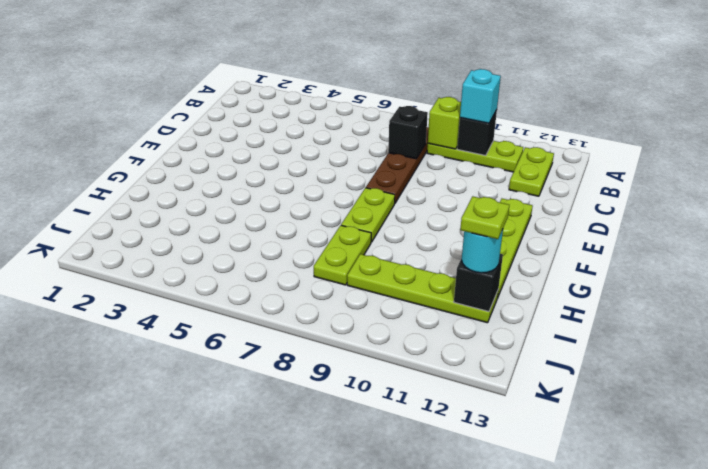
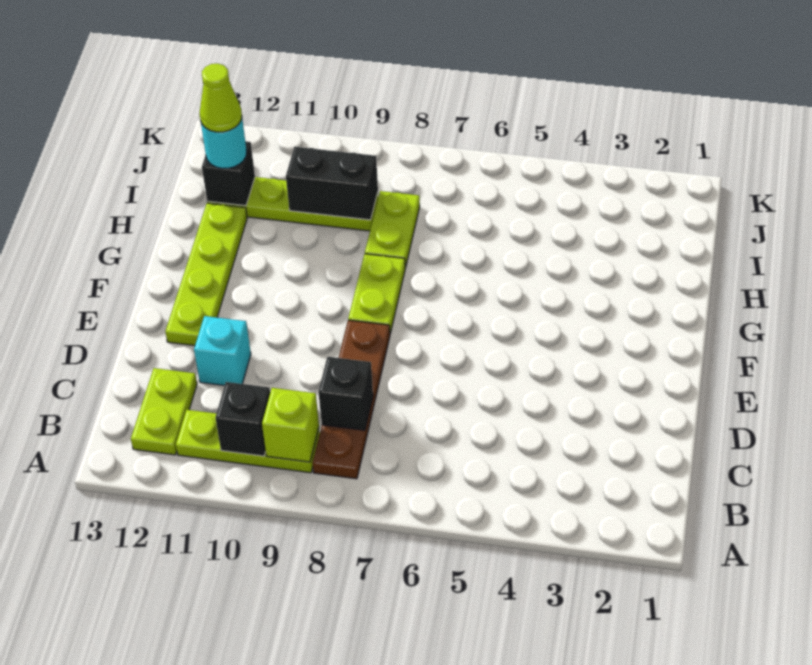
cyan brick B10 level 3 -> cyan brick D11 level 1
none -> black brick I9:I10 level 2
lime plate I12 level 4 -> lime cone I12 level 4

